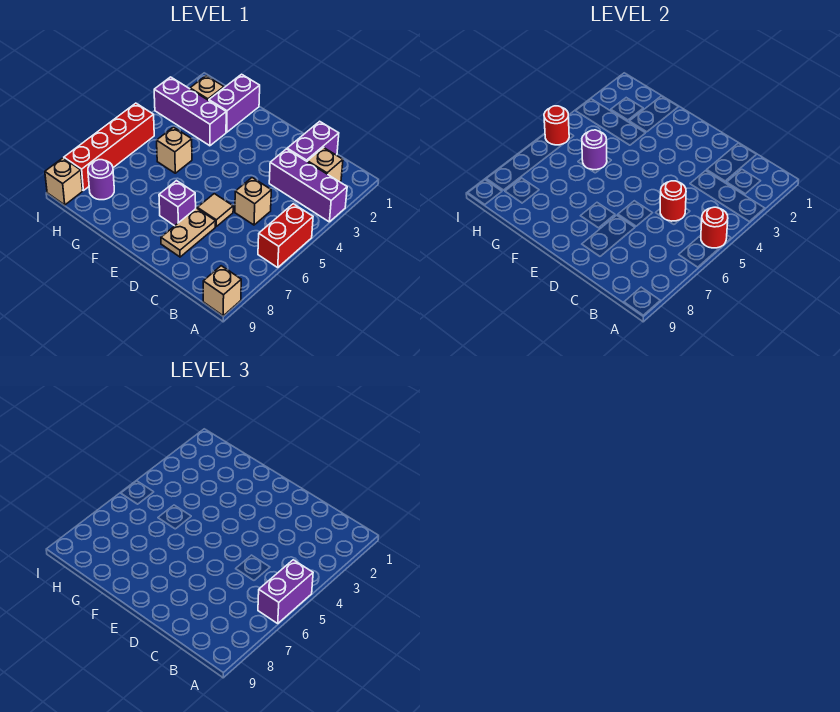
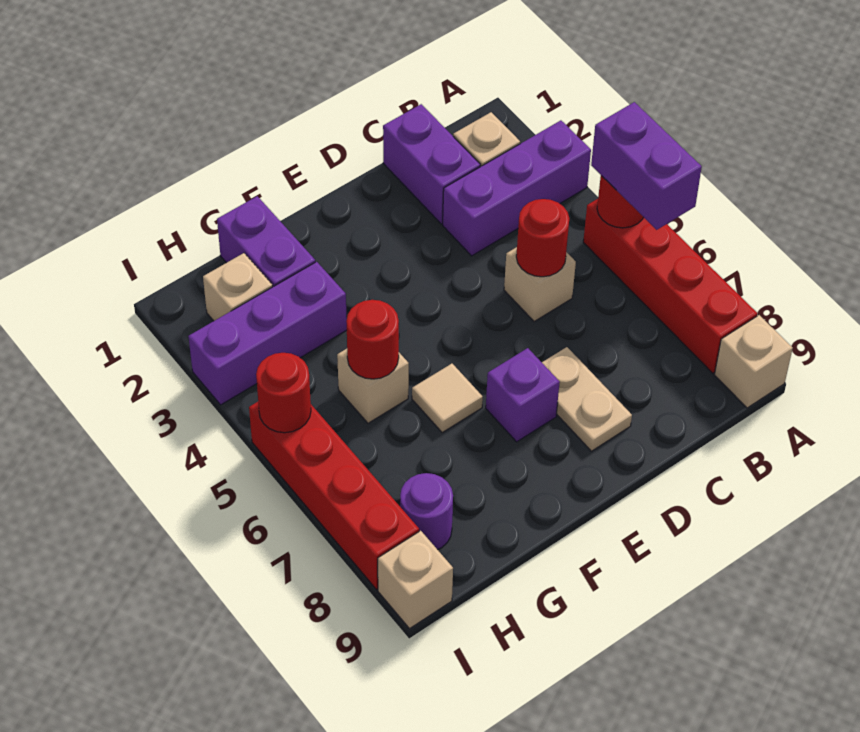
red brick A5:A6 level 1 -> red brick A5:A8 level 1
tan tile D6 level 1 -> tan tile F6 level 1
purple round brick G5 level 2 -> red round brick G5 level 2

